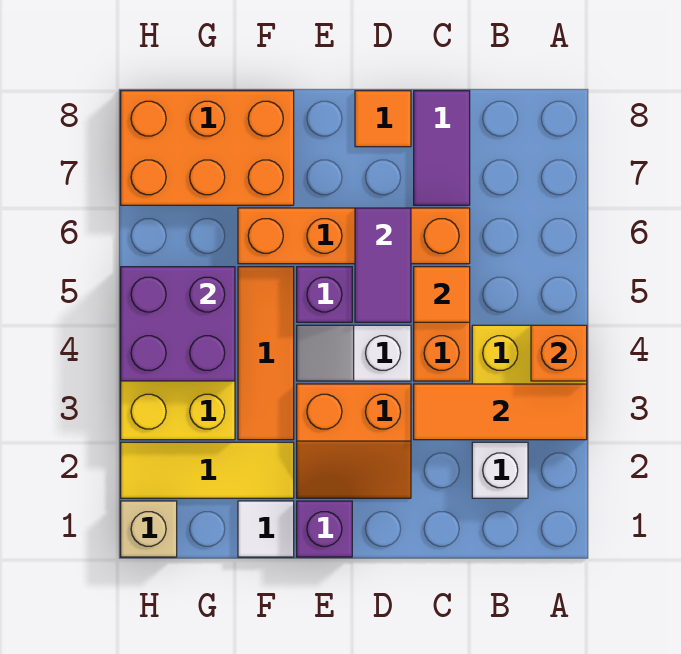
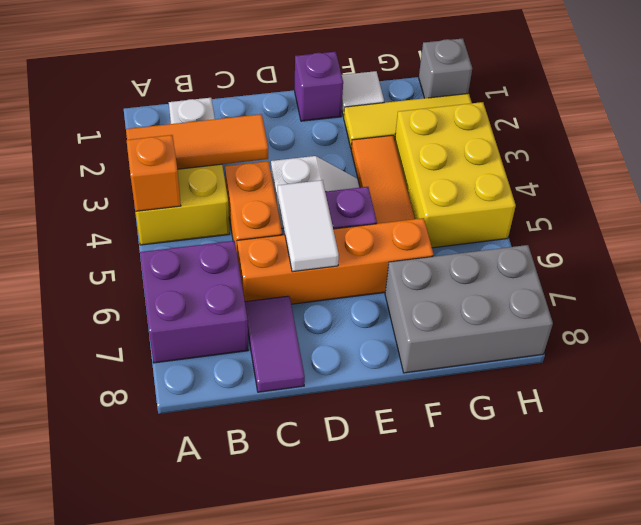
orange tile C5 level 2 -> none
orange slope D2:E3 level 1 top 3 -> none
purple tile D5:D6 level 2 -> white tile D5:D6 level 2
orange tile D8 level 1 -> none
orange brick F7:H8 level 1 -> grey brick F7:H8 level 1
purple brick G4:H5 level 2 -> purple brick A6:B7 level 1
tan brick H1 level 1 -> grey brick H1 level 1

